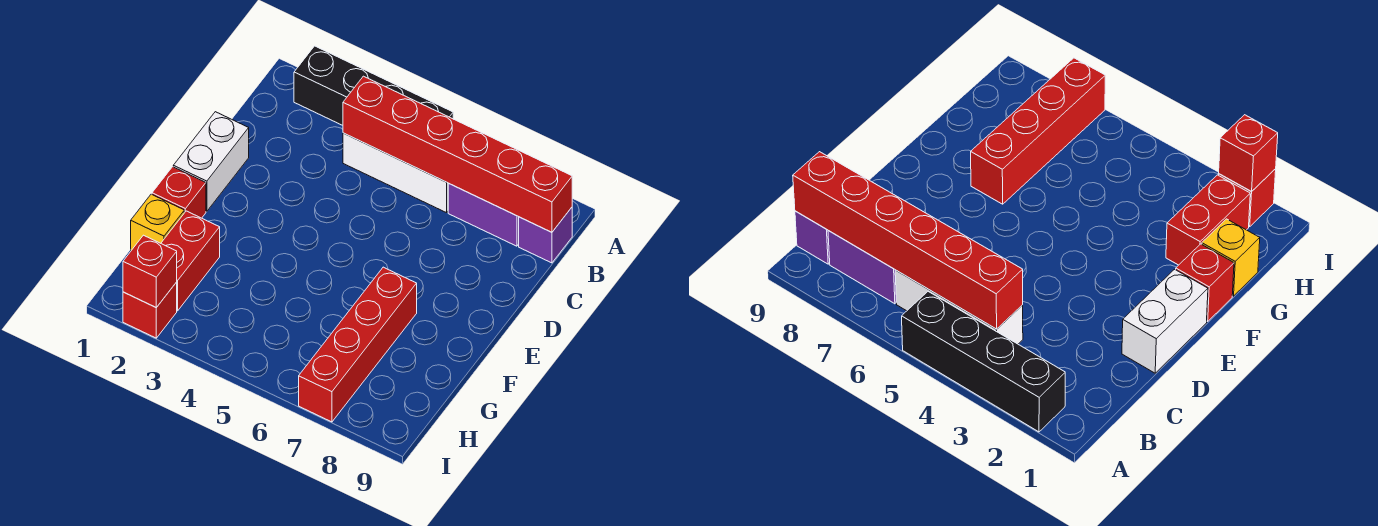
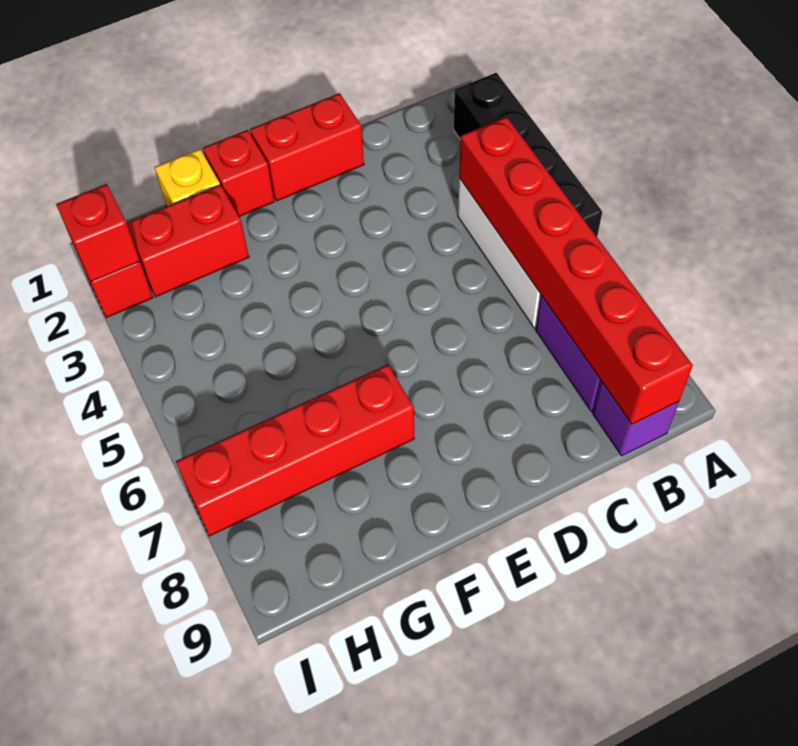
white brick D1:E1 level 1 -> red brick D1:E1 level 1

